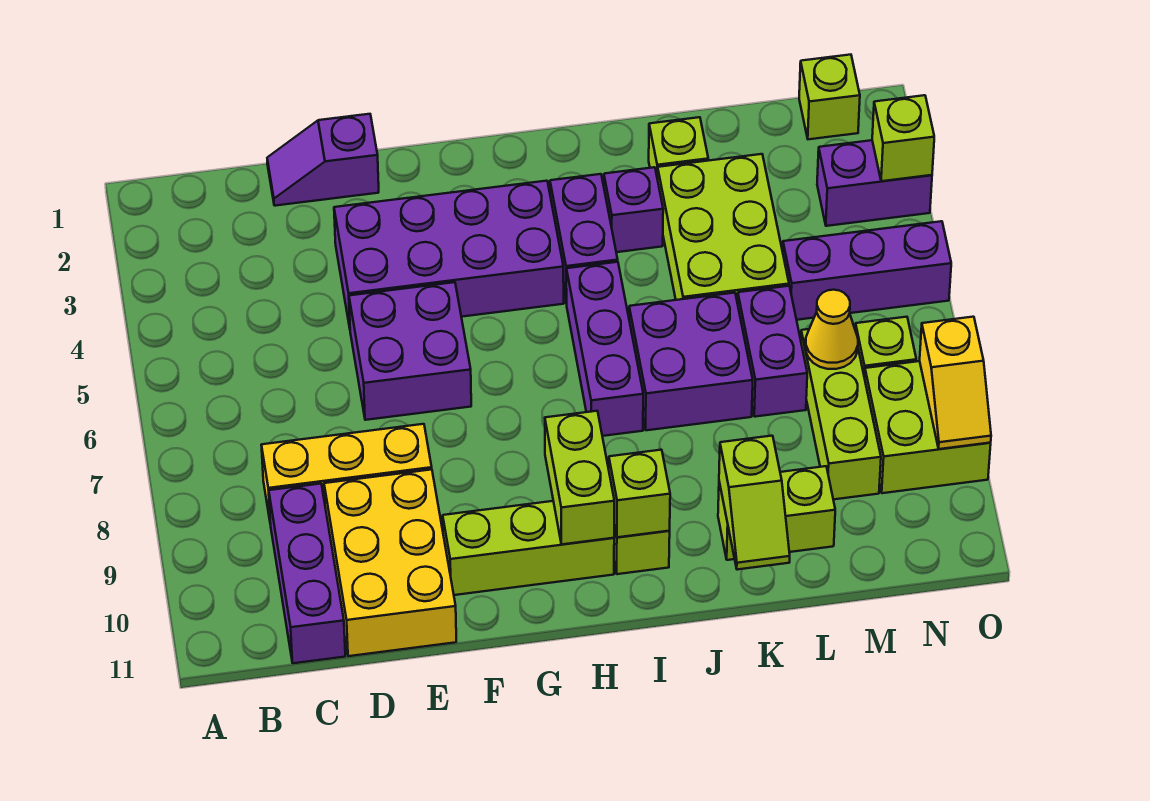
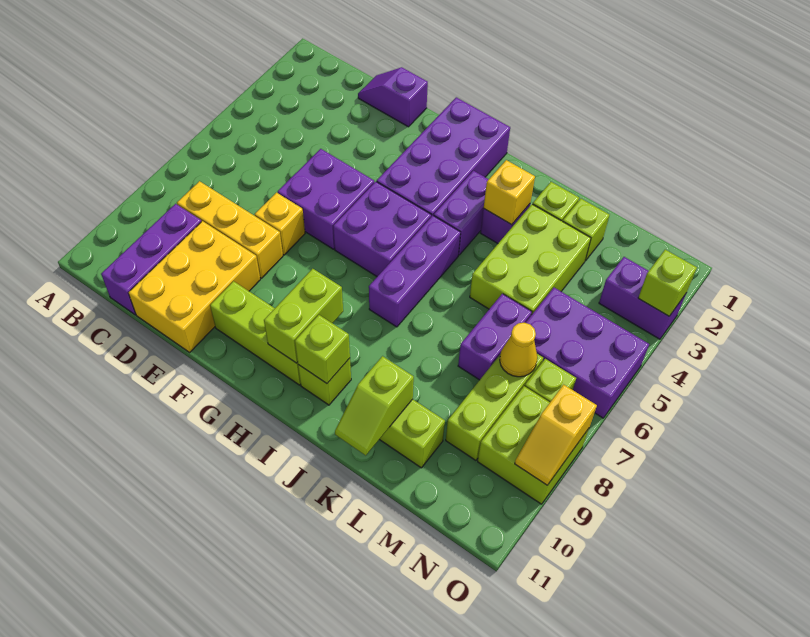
purple brick E3:H4 level 1 -> purple brick G1:H4 level 1
none -> yellow brick E7 level 1
none -> yellow brick J3 level 2
purple brick J6:K7 level 1 -> purple brick G5:H6 level 1
purple brick M5:O5 level 1 -> purple brick M5:O6 level 1
lime brick N1 level 1 -> lime brick L2 level 1

